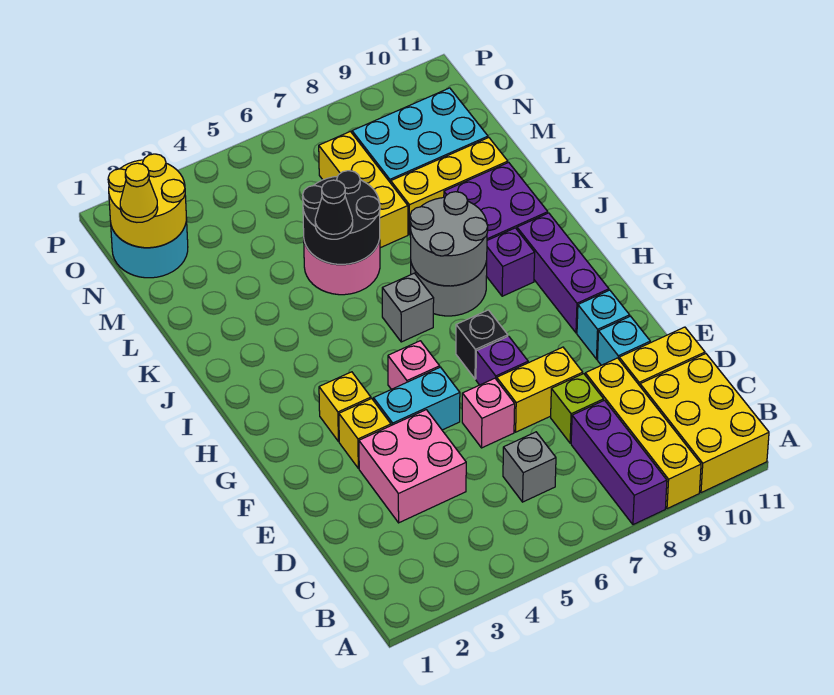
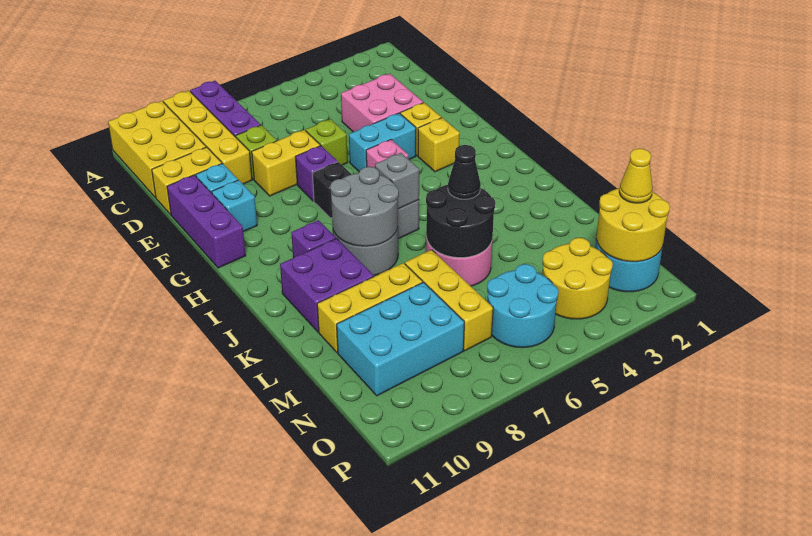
grey brick C6 level 1 -> grey brick I6 level 2
pink brick E6 level 1 -> lime brick E6 level 1
purple brick G10:I10 level 1 -> purple brick E11:G11 level 1
none -> yellow round brick N3:O4 level 1
none -> cyan round brick N5:O6 level 1

